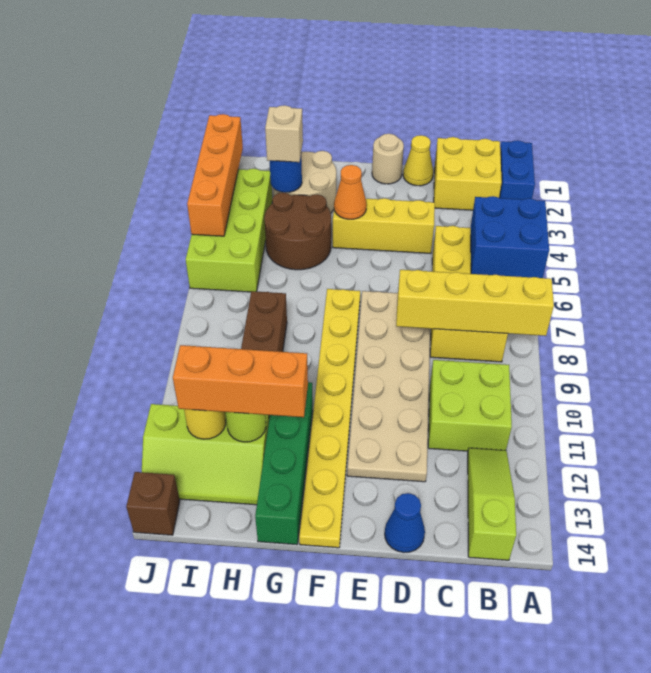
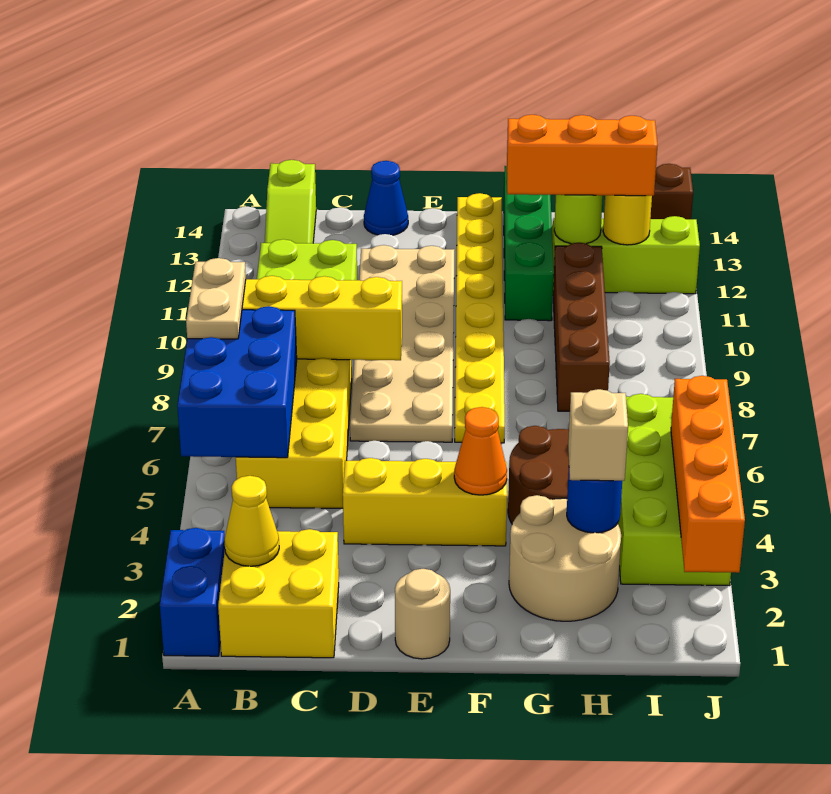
blue brick A5:B6 level 2 -> blue brick A5:B7 level 2
none -> tan plate A7:A8 level 3
yellow cone D1 level 1 -> yellow cone B2 level 2

